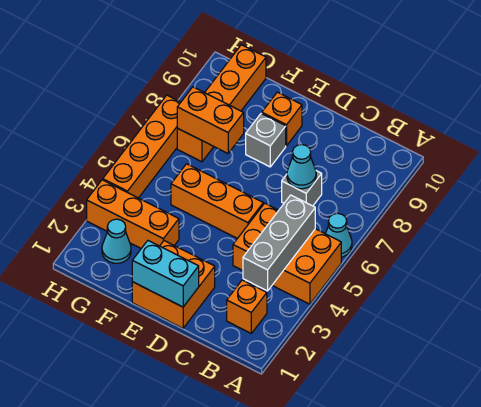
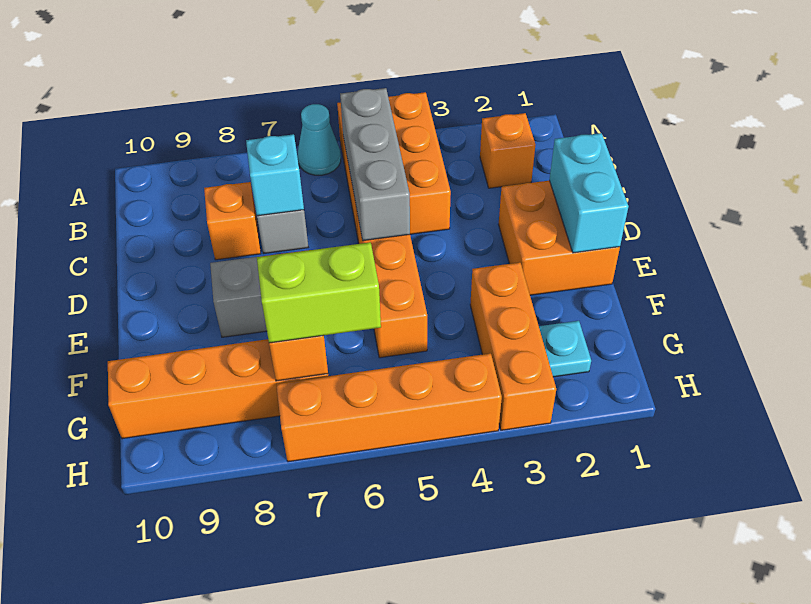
grey brick B3:B5 level 2 -> grey brick B5:D5 level 2
cyan cone C7 level 2 -> cyan brick C7 level 2
orange brick E9 level 1 -> orange brick C8 level 1
cyan cone G2 level 1 -> cyan plate G2 level 1
none -> lime brick G6:G7 level 3

